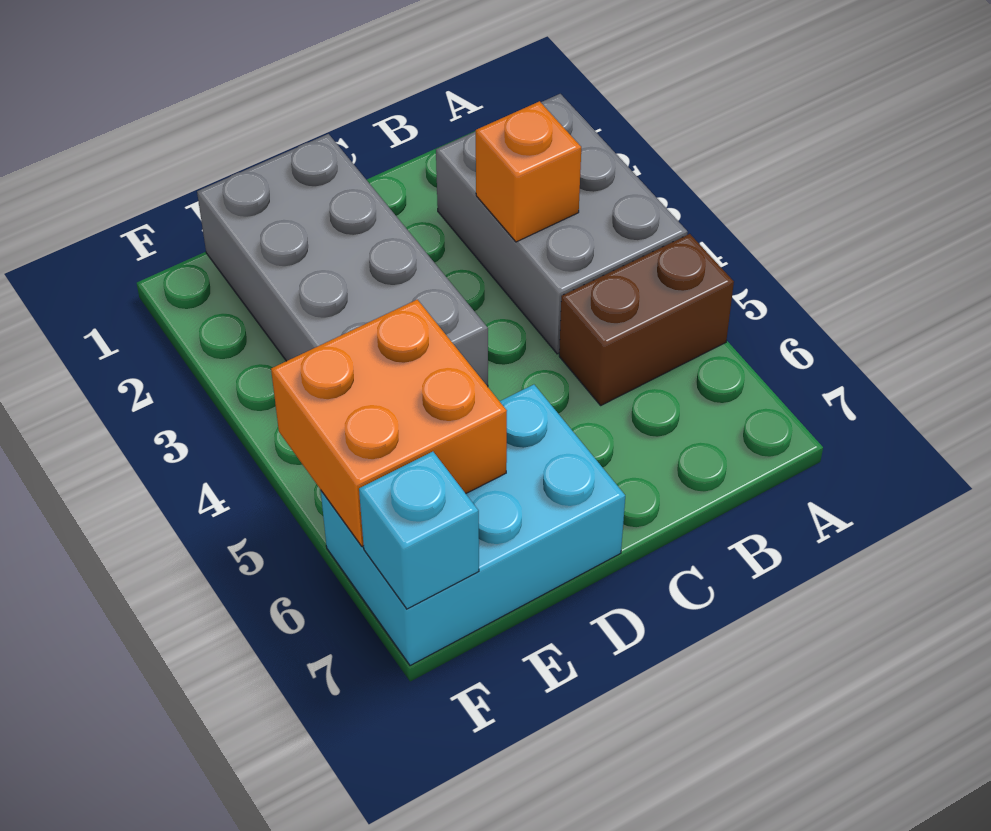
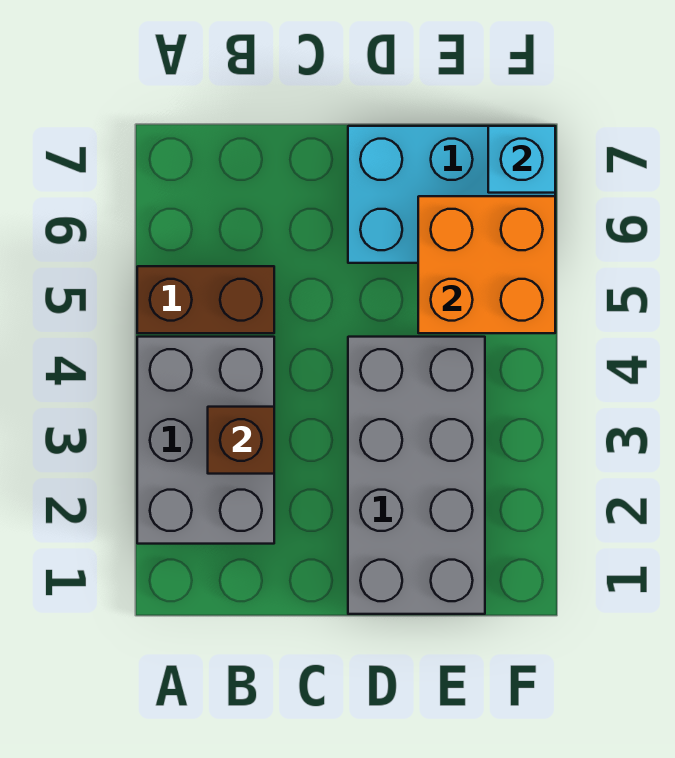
orange brick B3 level 2 -> brown brick B3 level 2

